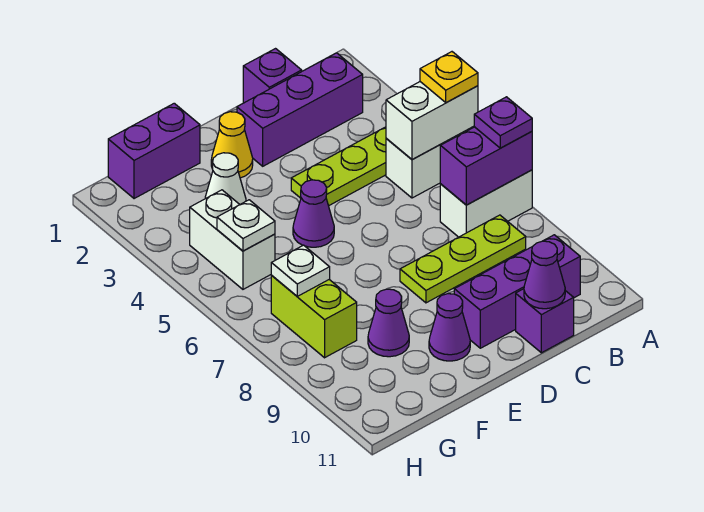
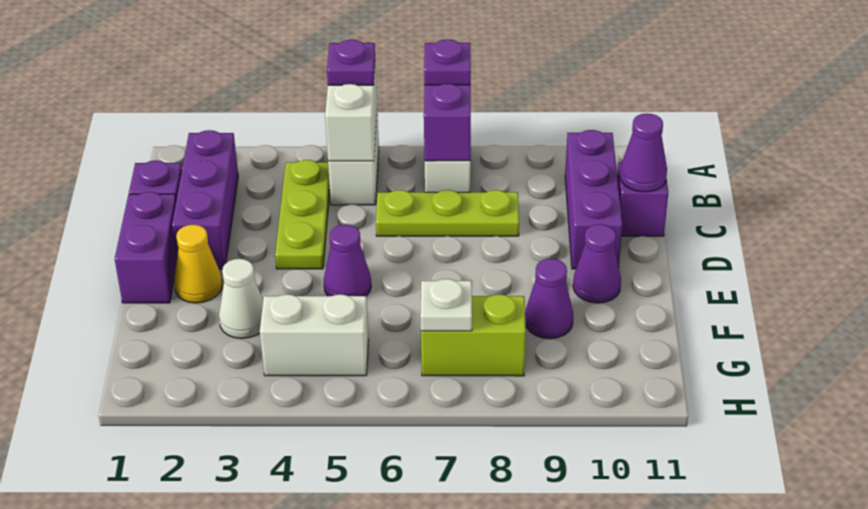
yellow plate A5 level 3 -> purple plate A5 level 3
lime plate B8:D8 level 1 -> lime plate C6:C8 level 1
purple brick F1:G1 level 1 -> purple brick D1:E1 level 1
white plate G5 level 2 -> none

